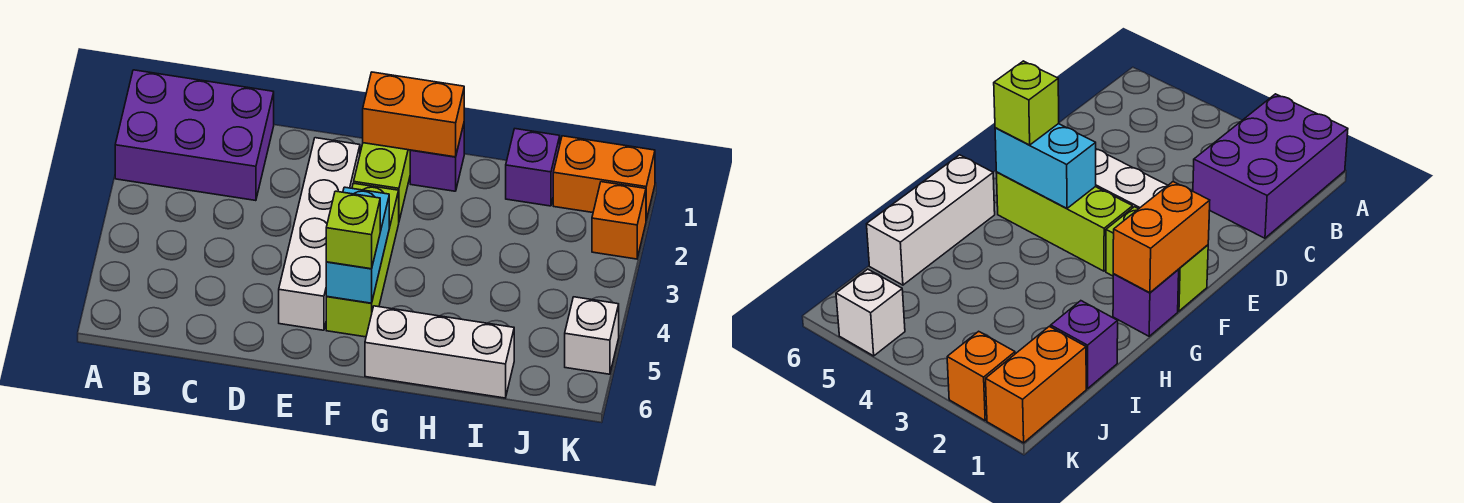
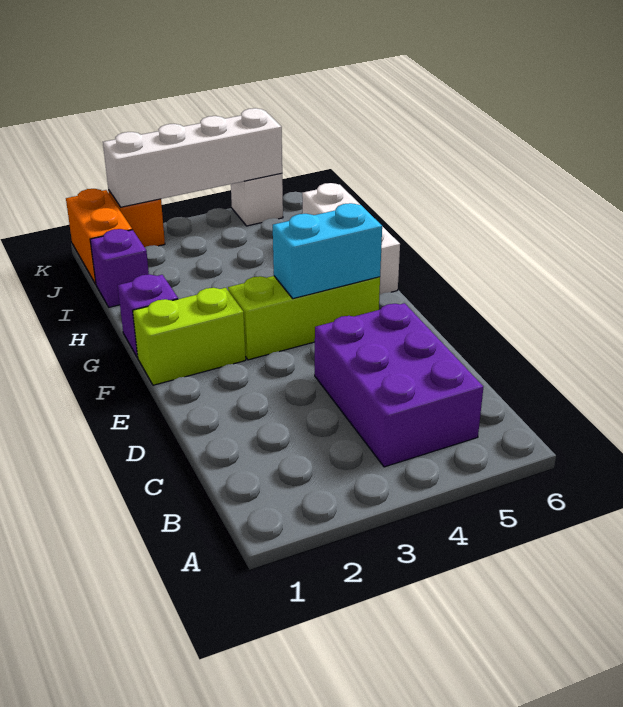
purple brick A1:C2 level 1 -> purple brick B4:D5 level 1
white brick E2:E5 level 1 -> white brick K2:K5 level 2
orange brick F1:G1 level 2 -> none
lime brick F5 level 3 -> none

